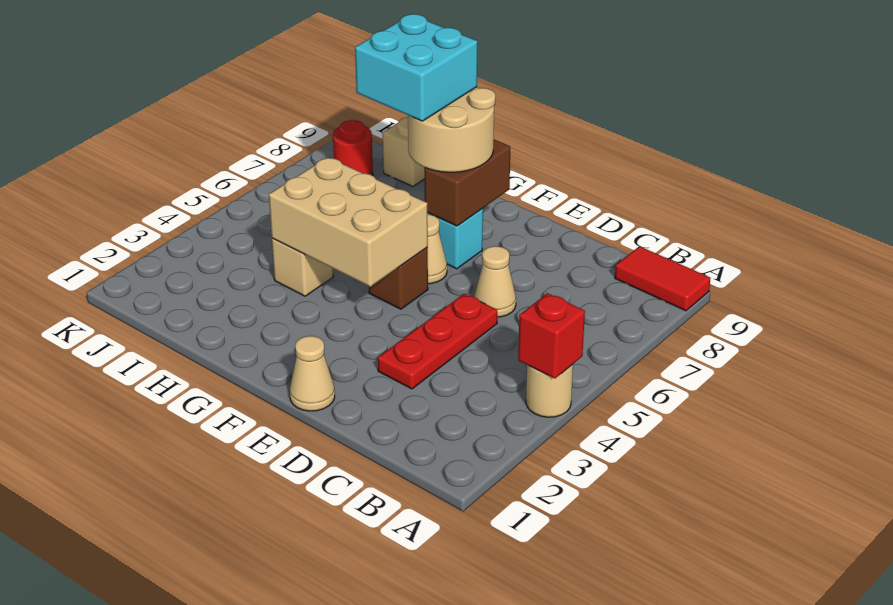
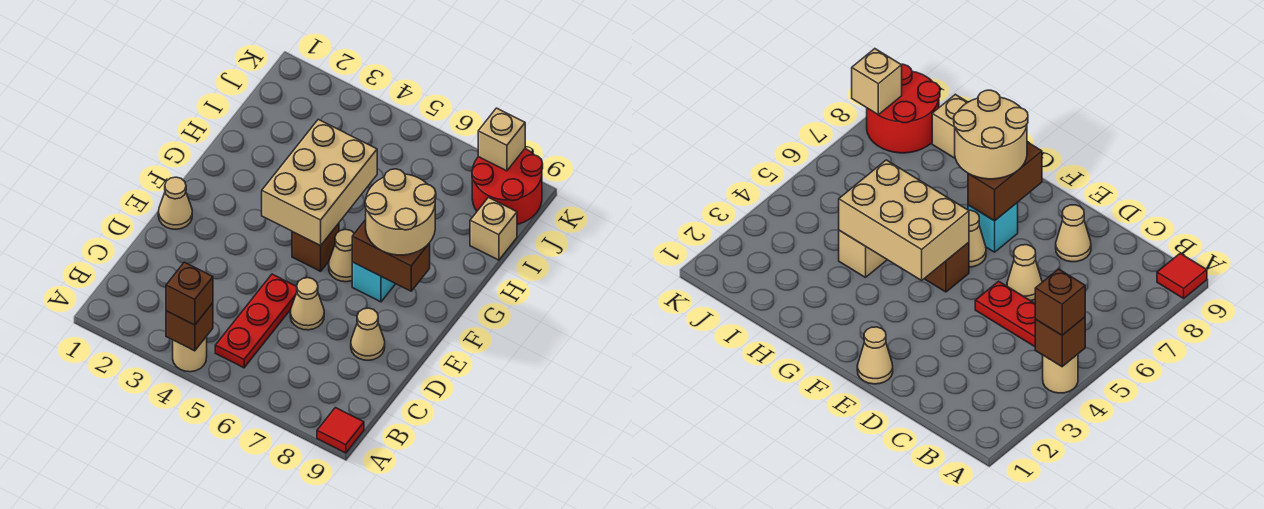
red brick A4 level 2 -> brown brick A4 level 2
none -> brown brick A4 level 3
red tile A9:B9 level 1 -> red tile A9 level 1
red plate D3:D5 level 1 -> red plate B5:D5 level 1
none -> tan cone D8 level 1
cyan brick G7:H8 level 4 -> none
red round brick J8 level 1 -> red round brick J8:K9 level 1
none -> tan brick K8 level 2

